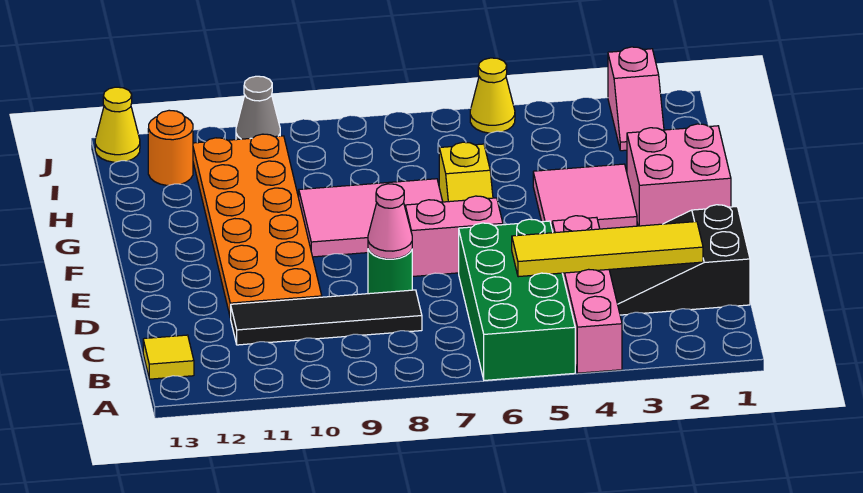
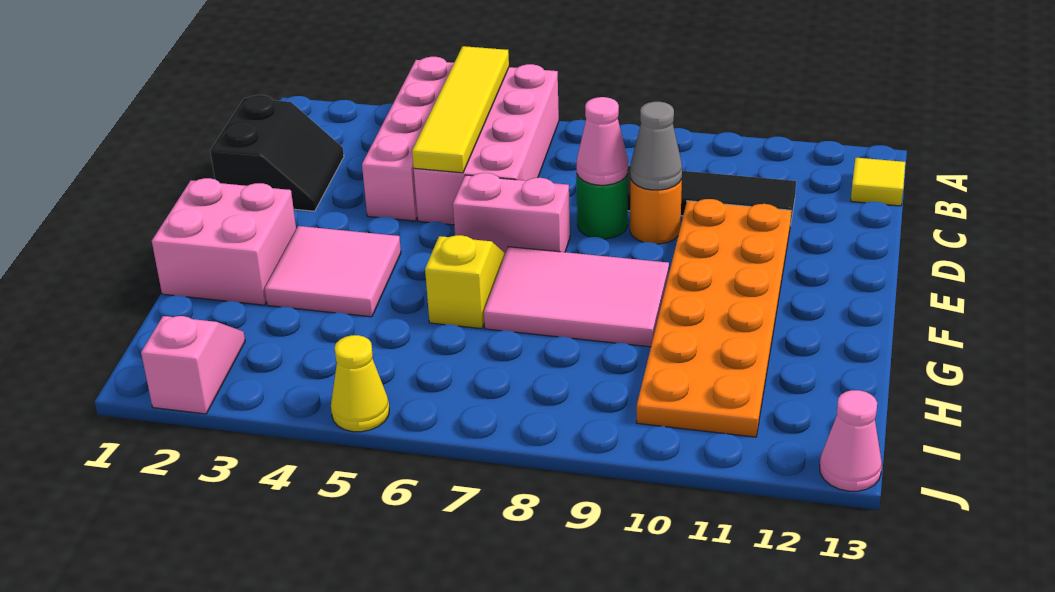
green brick A5:D6 level 1 -> pink brick A5:D6 level 1
black slope C1:D3 level 1 top 1 -> black slope C1:D2 level 1 top 1
yellow tile C2:C5 level 2 -> yellow tile A5:D5 level 2
orange round brick I12 level 1 -> orange round brick D9 level 1
grey cone J10 level 1 -> grey cone D9 level 2
yellow cone J13 level 1 -> pink cone J13 level 1

